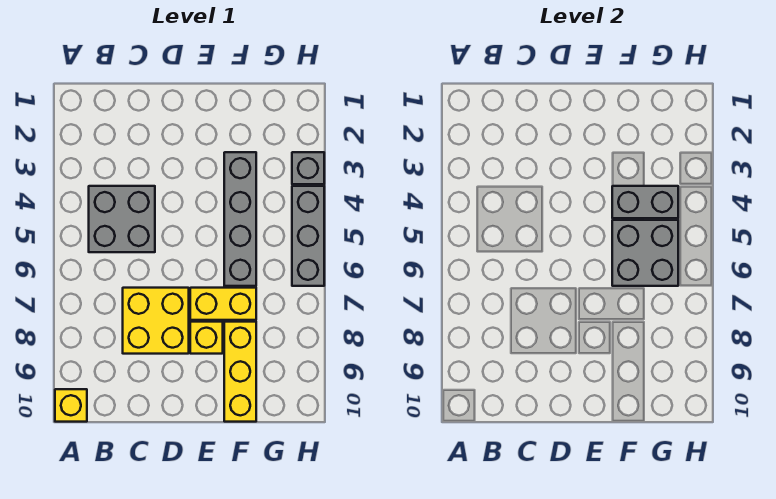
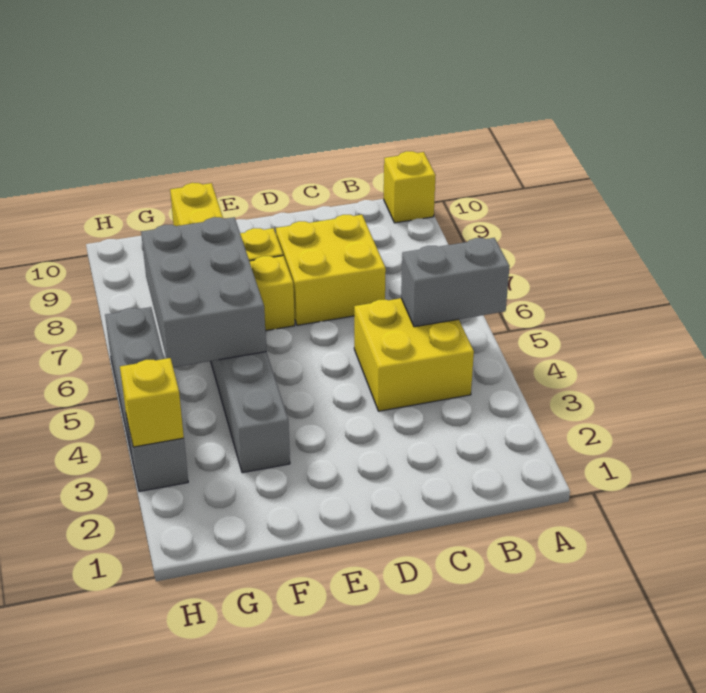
grey brick B4:C5 level 1 -> yellow brick B4:C5 level 1
grey brick F4:G4 level 2 -> grey brick A5:B5 level 2
grey brick F5:G6 level 2 -> grey brick F5:G7 level 2
none -> yellow brick H3 level 2

